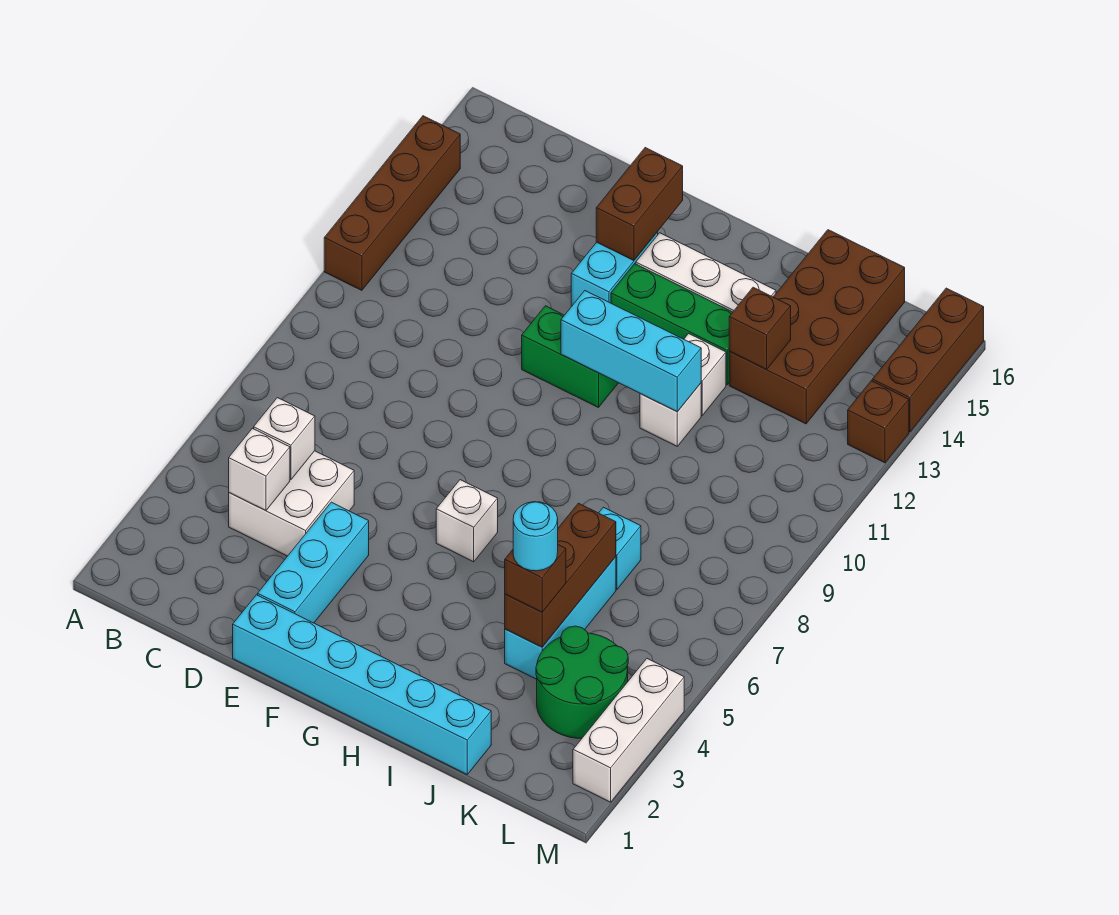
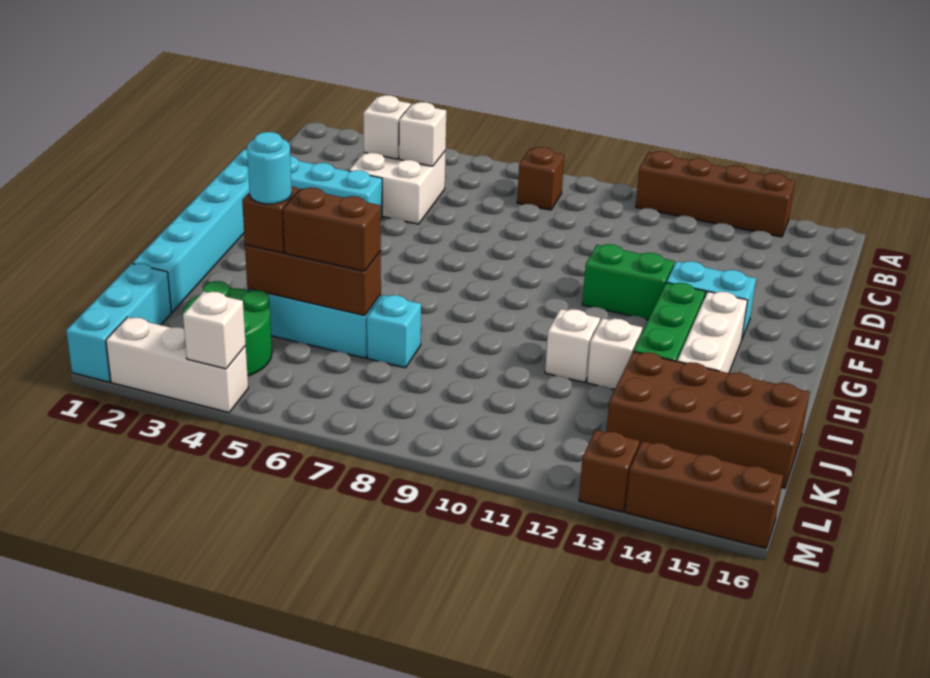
green brick F11:G11 level 1 -> green brick F11:F12 level 1
brown brick F14:F15 level 2 -> brown brick J5:J6 level 3
white brick G6 level 1 -> white brick M4 level 2
cyan brick G11:I11 level 2 -> cyan brick K1:M1 level 1
brown brick J13 level 2 -> brown brick B8 level 1

